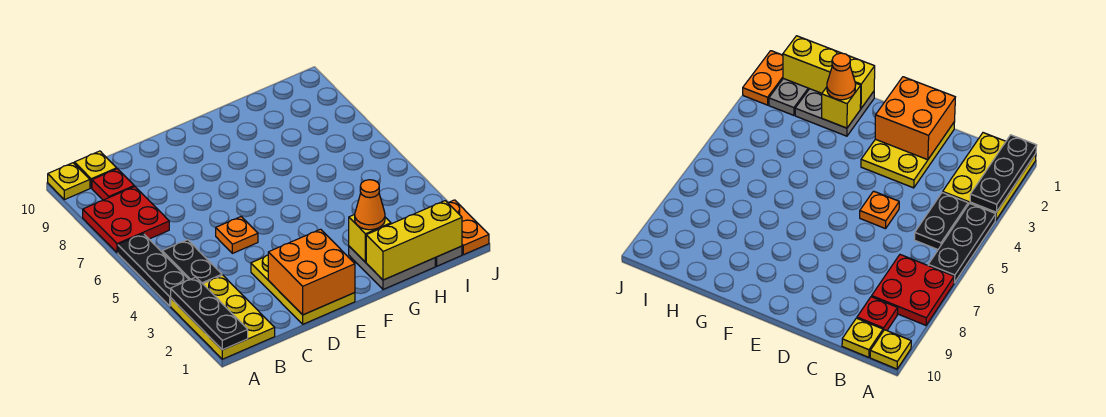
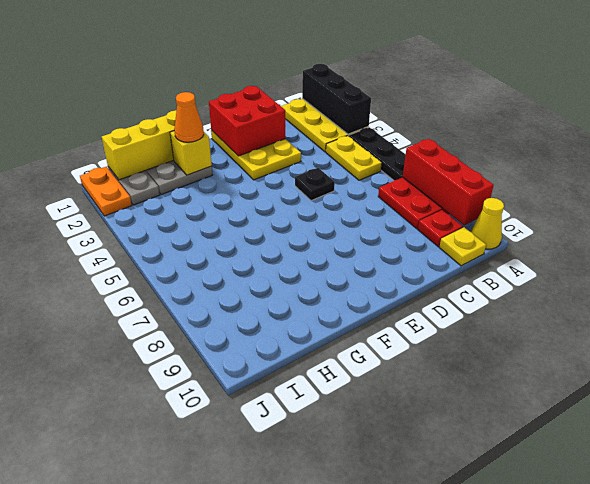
black plate A1:A3 level 2 -> black brick A1:A3 level 2
none -> red brick A7:A9 level 2
yellow plate A10 level 1 -> yellow cone A10 level 1
black plate B4:B5 level 1 -> yellow plate B4:B5 level 1
orange brick D1:E2 level 2 -> red brick D1:E2 level 2
orange plate D5 level 1 -> black plate D5 level 1

